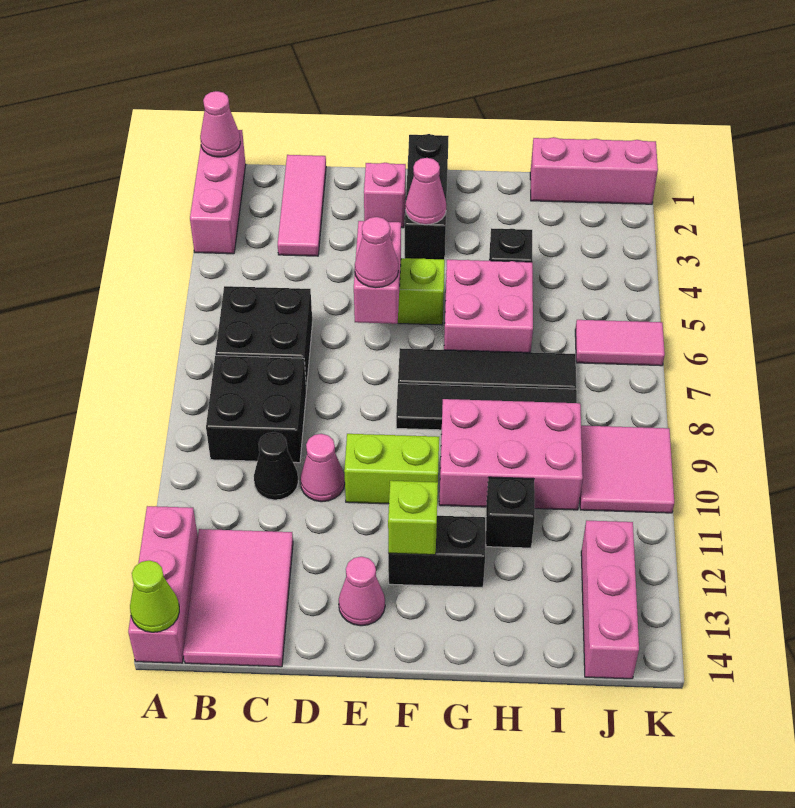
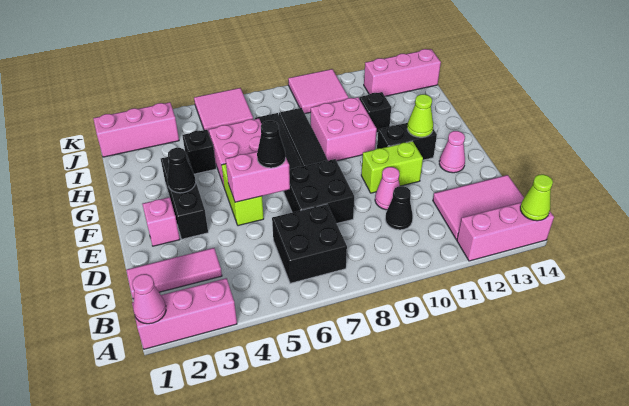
black brick B8:C9 level 1 -> black brick D7:E8 level 1
pink cone E6 level 3 -> black cone E6 level 3
lime brick E10:F10 level 1 -> lime brick E10:E11 level 1
black brick F1:F3 level 1 -> black brick E3:G3 level 1
pink cone F3 level 2 -> black cone F3 level 2
black brick F12:G12 level 1 -> black brick F11:F12 level 1
lime brick F12 level 2 -> lime cone F12 level 2
pink brick G9:I10 level 1 -> pink brick G9:H10 level 1
pink brick I1:K1 level 1 -> pink brick J1:J3 level 1
pink tile J6:K6 level 1 -> pink tile J5:K6 level 1

